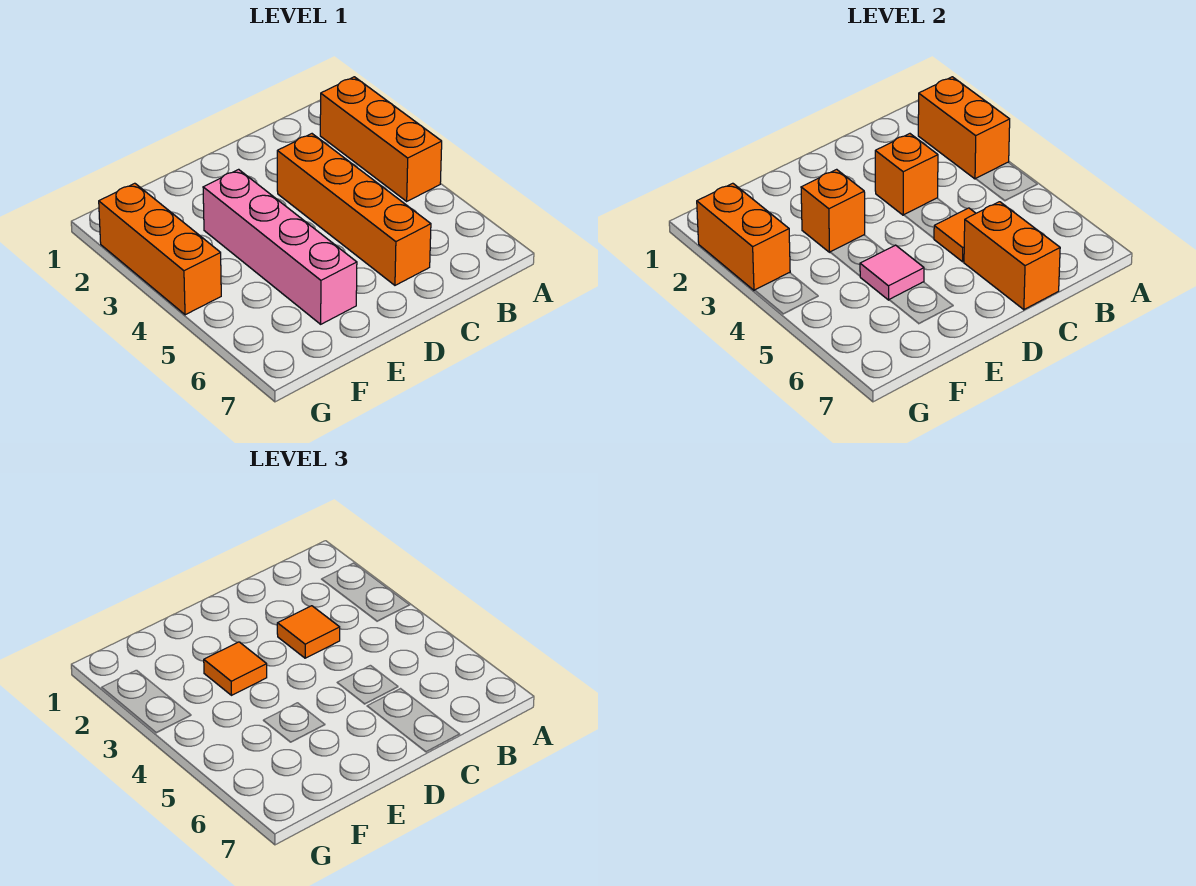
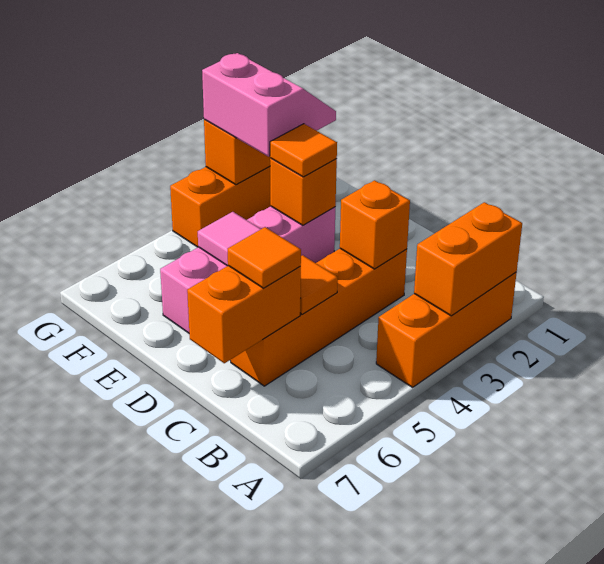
orange tile C3 level 3 -> orange tile C6 level 3
none -> pink slope F2:G3 level 3 top 3

